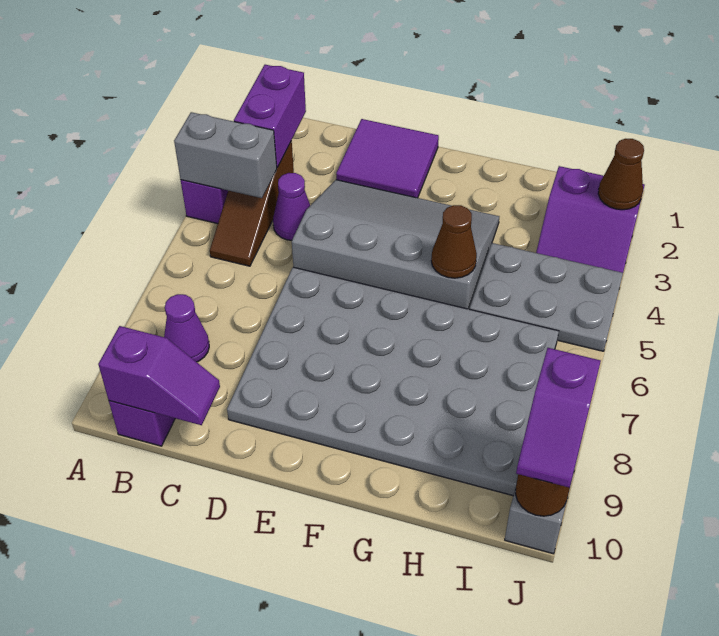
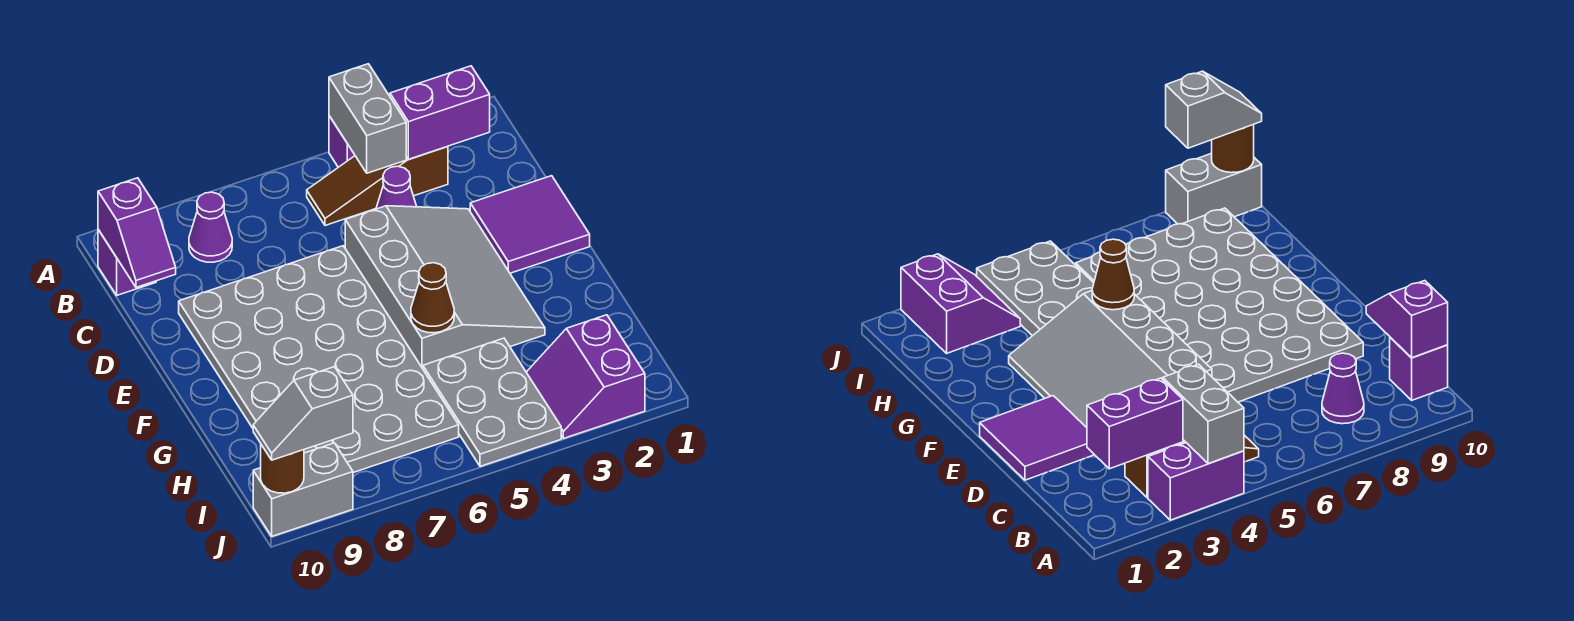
brown cone J2 level 2 -> none
purple slope J9:J10 level 3 top 9 -> grey slope J9:J10 level 3 top 9

